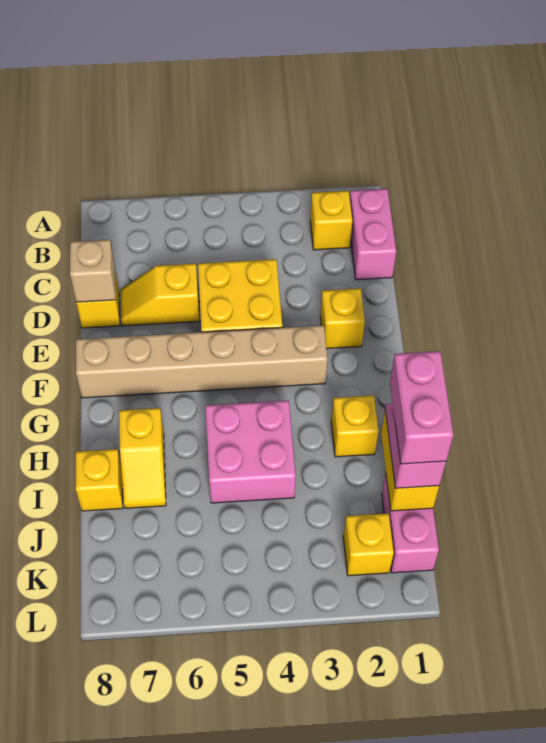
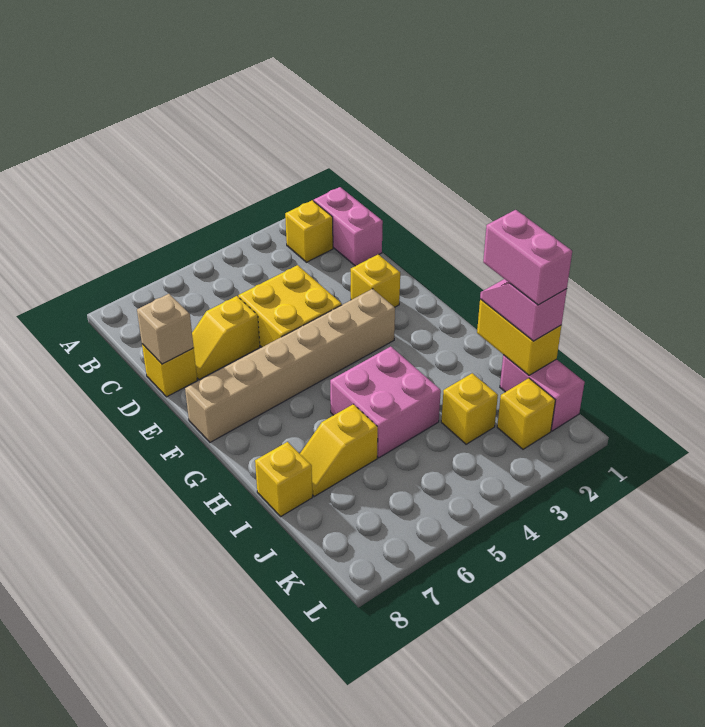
yellow brick H2 level 1 -> yellow brick J3 level 1
yellow slope H7:I7 level 1 top H -> yellow slope I6:I7 level 1 top 6

